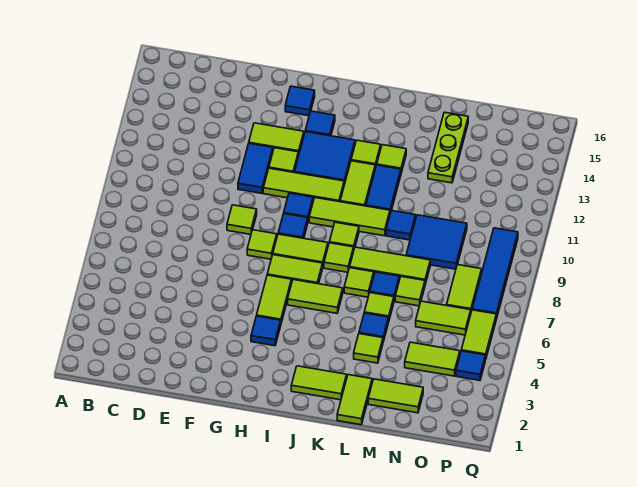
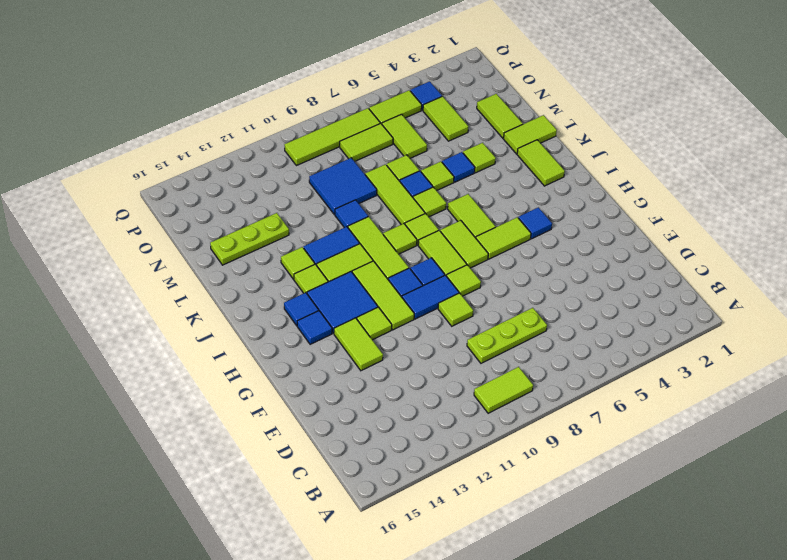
none -> lime tile B9:B10 level 1
none -> lime plate D7:D9 level 1
blue tile F11:F12 level 1 -> blue tile G9:G10 level 1
blue tile G15 level 1 -> blue tile I14 level 1
blue tile P7:P10 level 1 -> lime tile P7:P10 level 1

